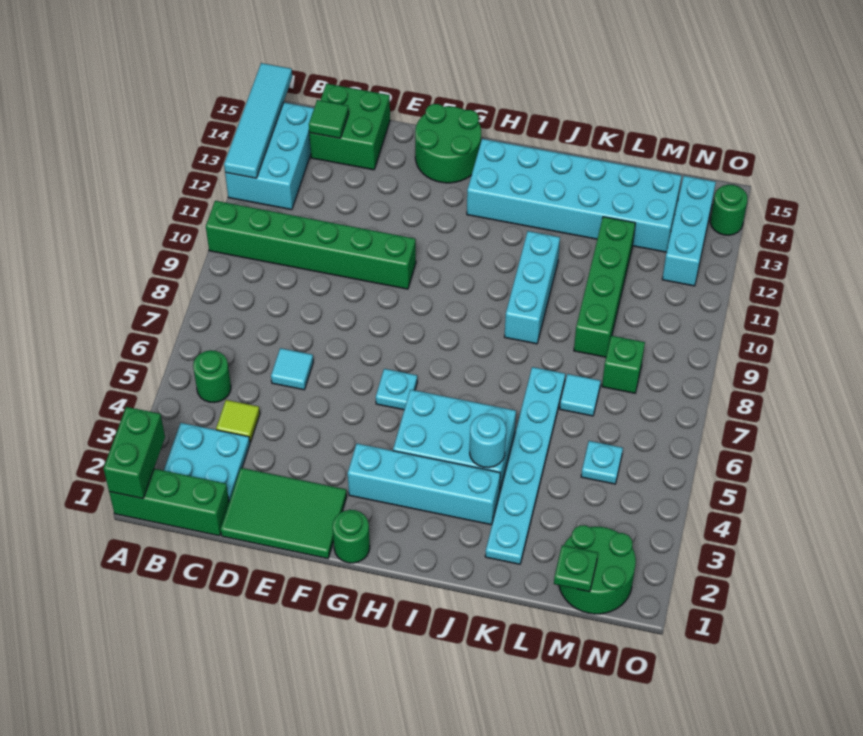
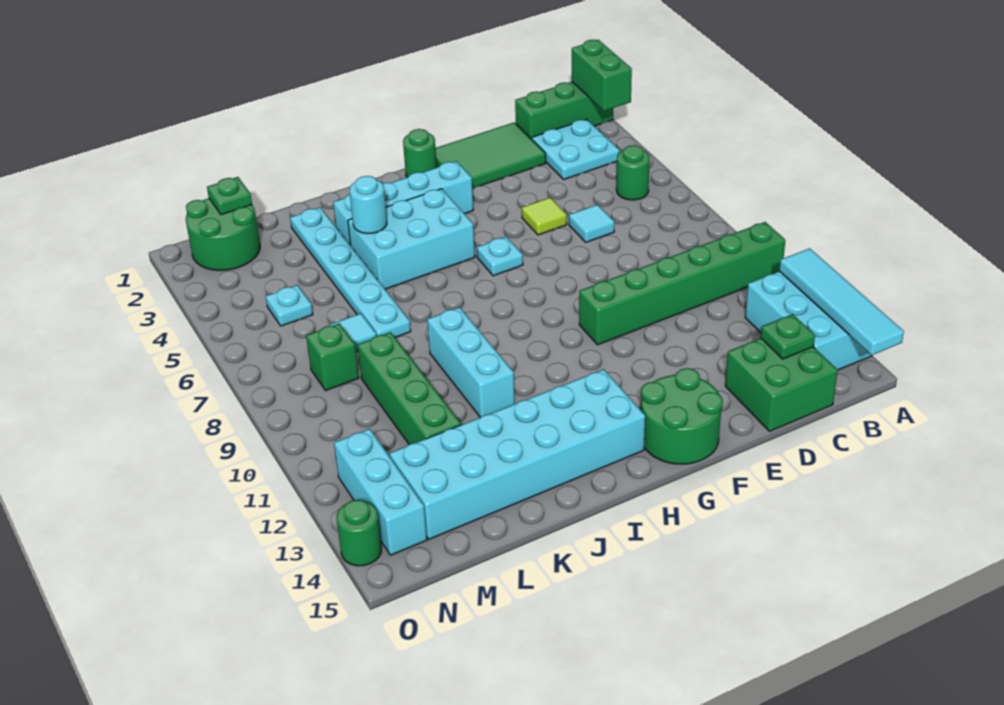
lime tile C4 level 1 -> lime tile E5 level 1
green tile C14 level 2 -> green plate C14 level 2

